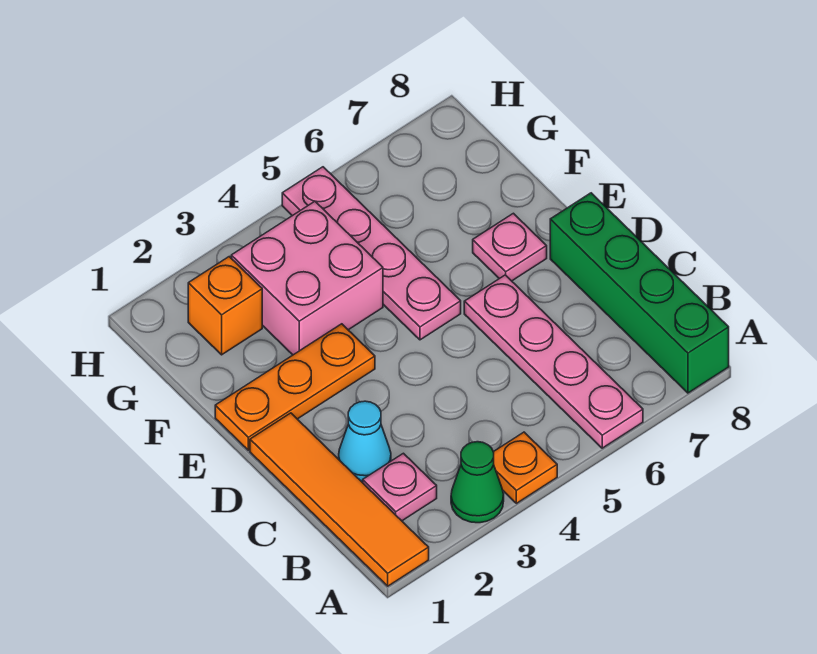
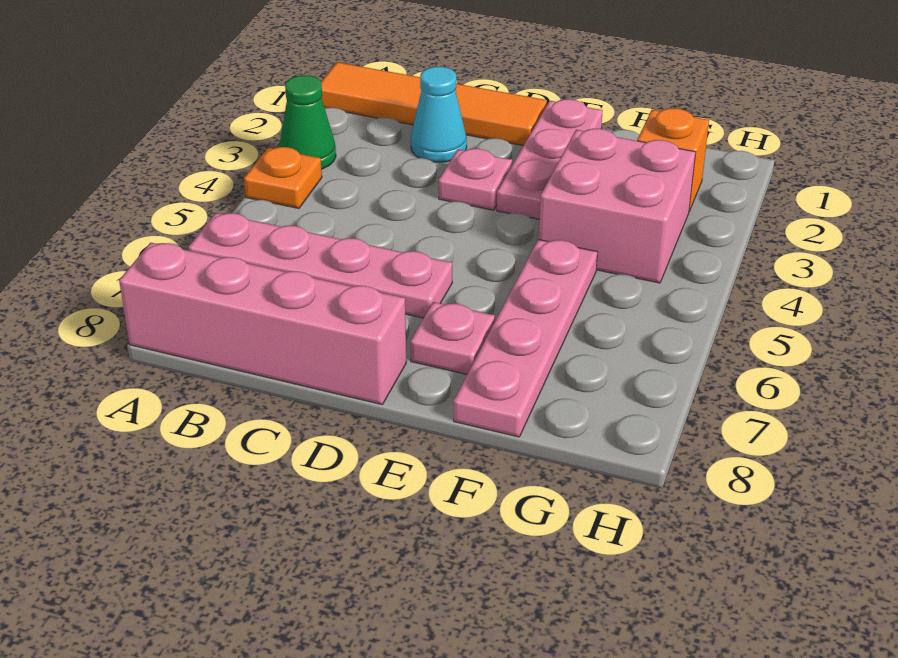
green brick A8:D8 level 1 -> pink brick A8:D8 level 1
pink plate B2 level 1 -> pink plate D3 level 1
orange plate E1:E3 level 1 -> pink plate E1:E3 level 1
pink plate E5:H5 level 1 -> pink plate F5:F8 level 1

